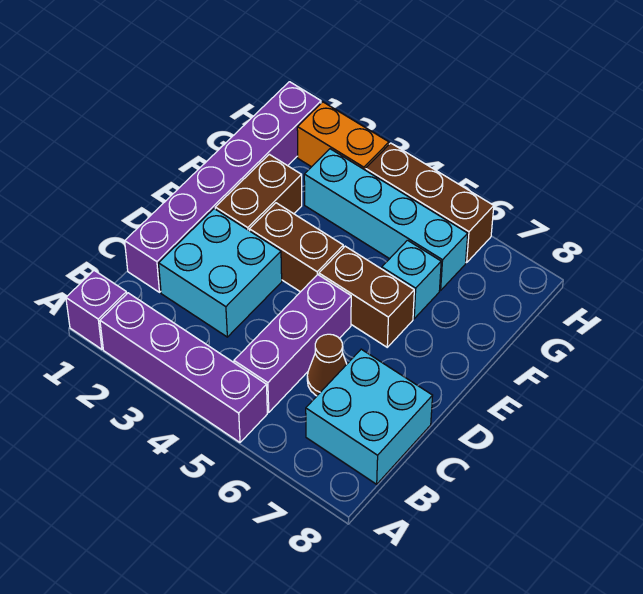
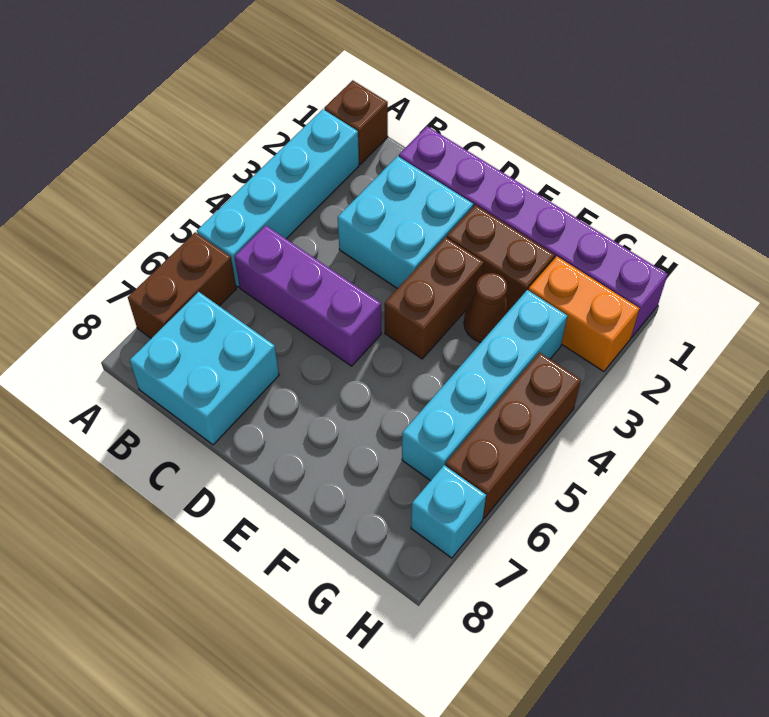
purple brick A1 level 1 -> brown brick A1 level 1
purple brick A2:A5 level 1 -> cyan brick A2:A5 level 1
brown cone C6 level 1 -> brown cone F3 level 1
brown brick E5:E6 level 1 -> brown brick A6:A7 level 1
cyan brick F6 level 1 -> cyan brick H7 level 1
orange brick H2:H3 level 1 -> orange brick G2:H2 level 1

